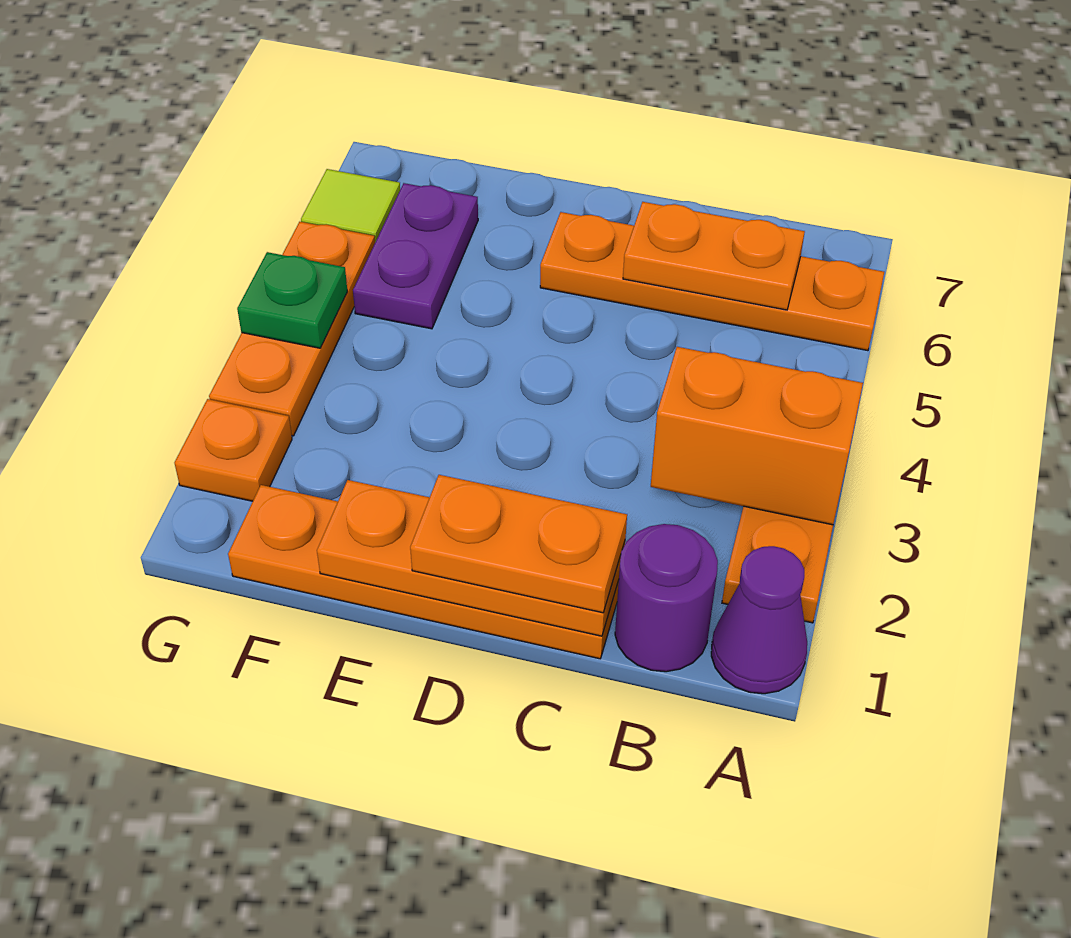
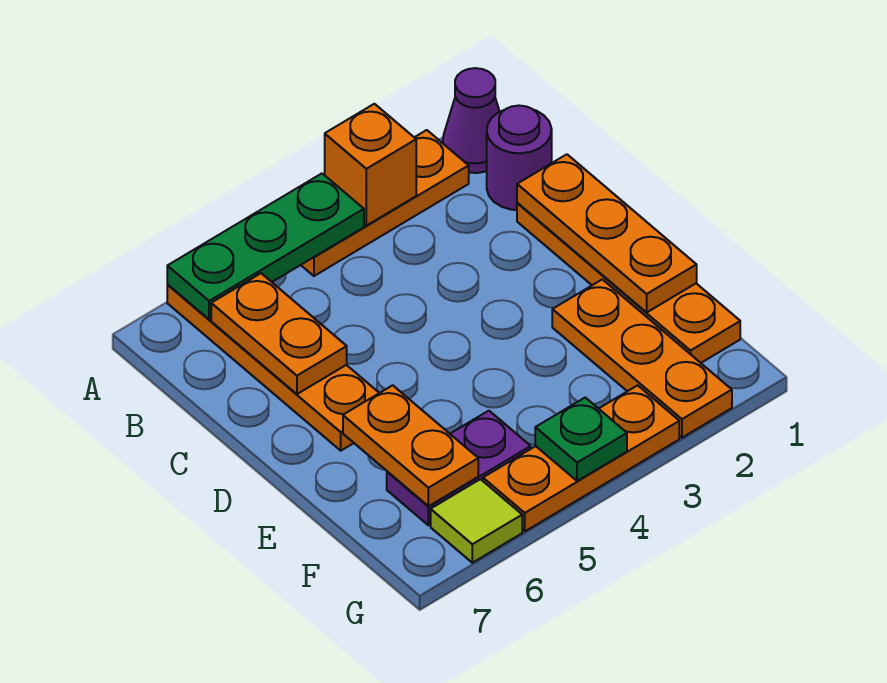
orange brick A3:B3 level 2 -> orange brick A3 level 2
none -> green plate A4:A6 level 2
orange plate C1:D1 level 3 -> orange plate E6:F6 level 2
orange plate G2 level 1 -> orange plate E2:G2 level 1

